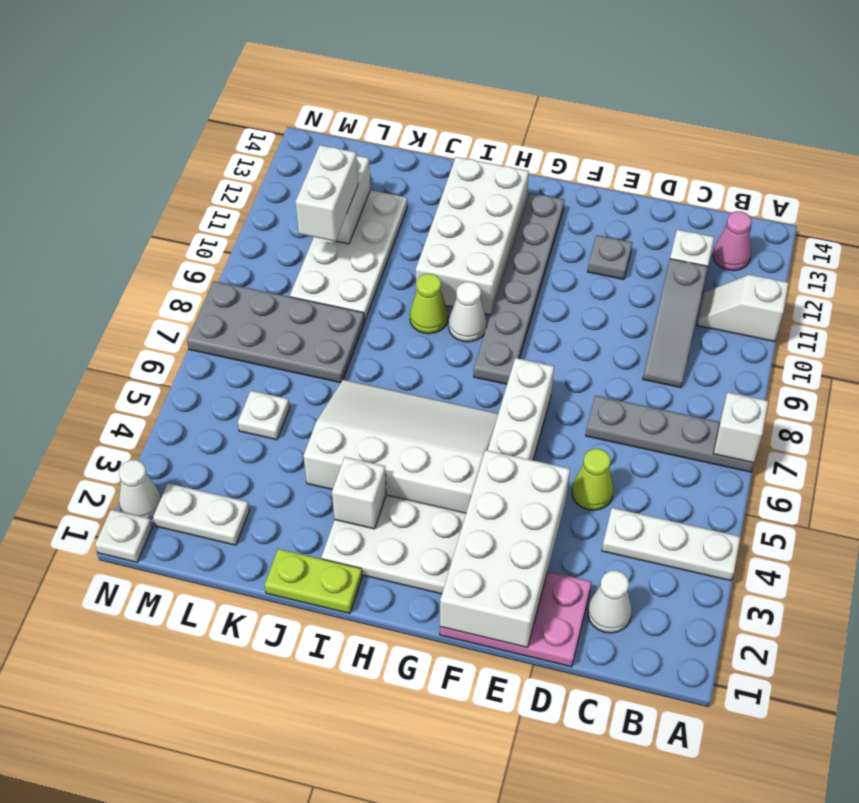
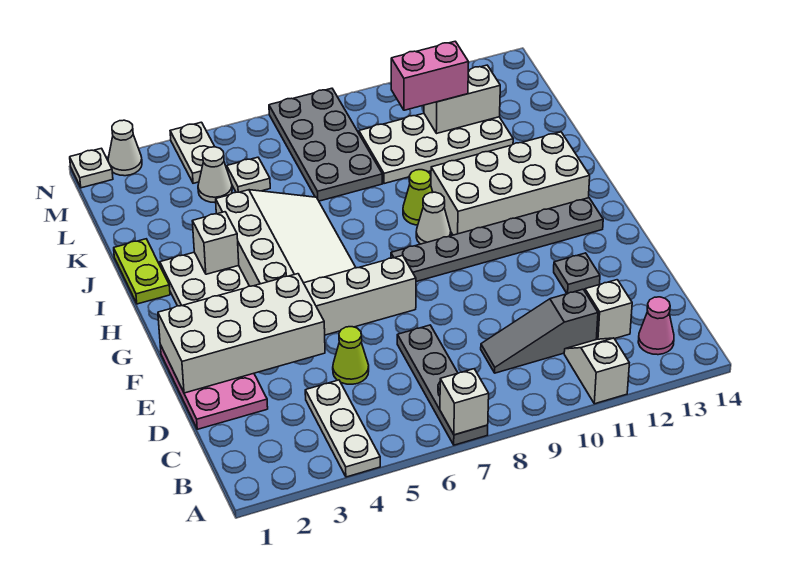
white cone C2 level 1 -> white cone L4 level 1
white plate L2:M2 level 1 -> white plate M4:N4 level 1
white brick L10:L11 level 3 -> pink brick L10:L11 level 3

